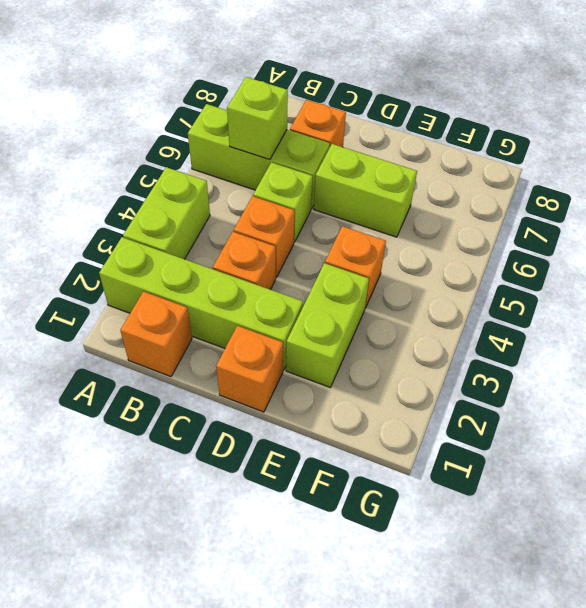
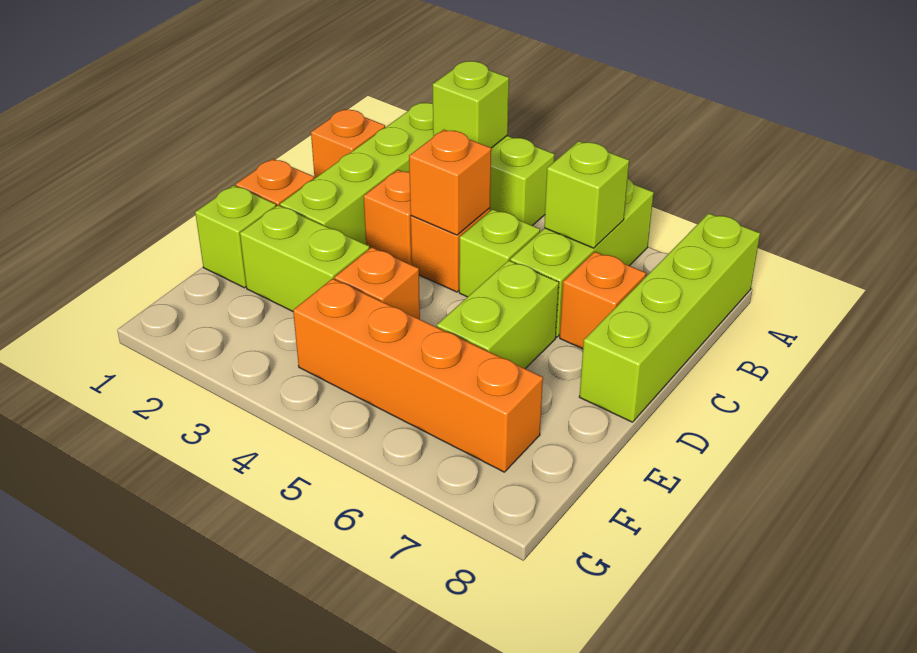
none -> lime brick A3 level 2
none -> lime brick A8:D8 level 1
none -> orange brick C4 level 2
none -> lime brick E1 level 1
none -> orange brick F4:F7 level 1

